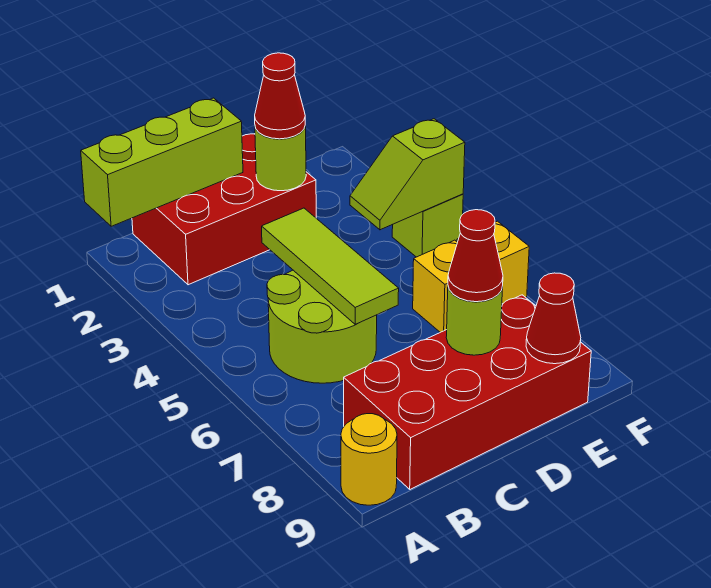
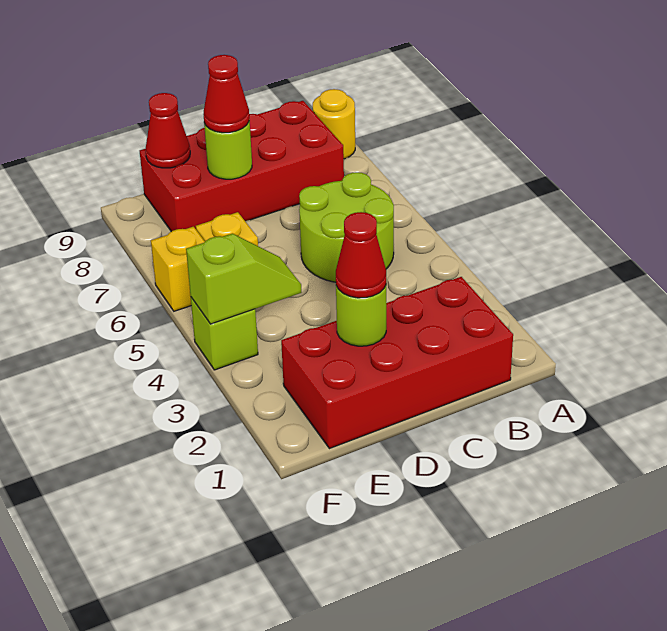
lime brick A1:C1 level 2 -> none
red brick B1:D2 level 1 -> red brick B1:E2 level 1
lime tile C4:C6 level 2 -> none

